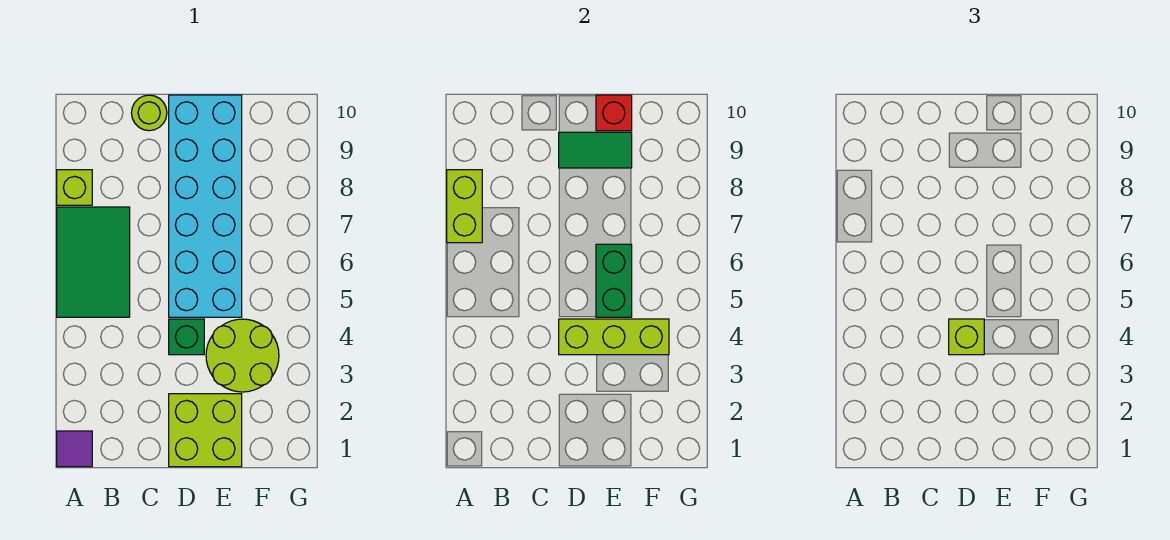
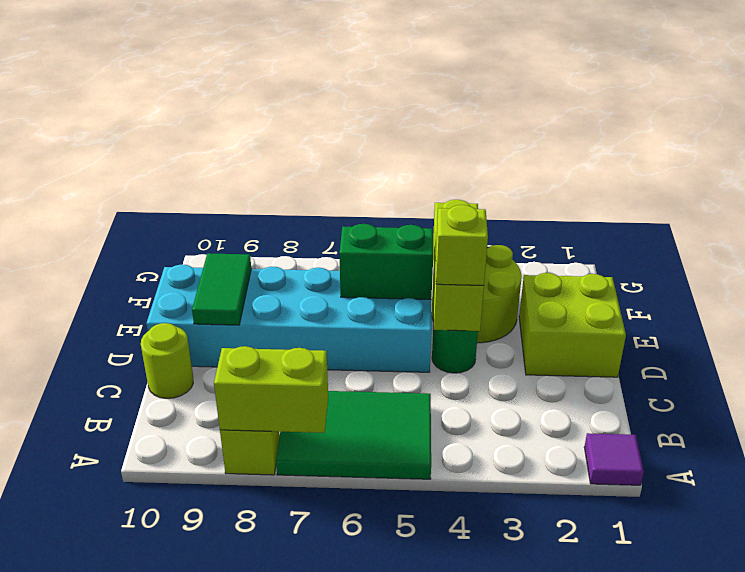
green brick D4 level 1 -> green round brick D4 level 1
red brick E10 level 2 -> none

